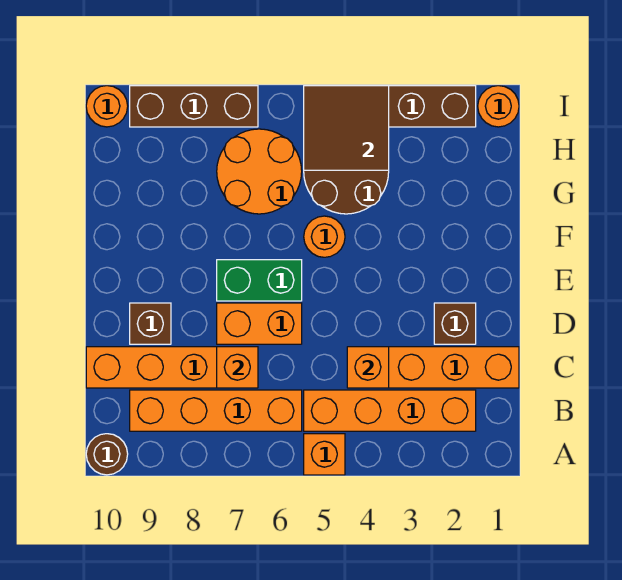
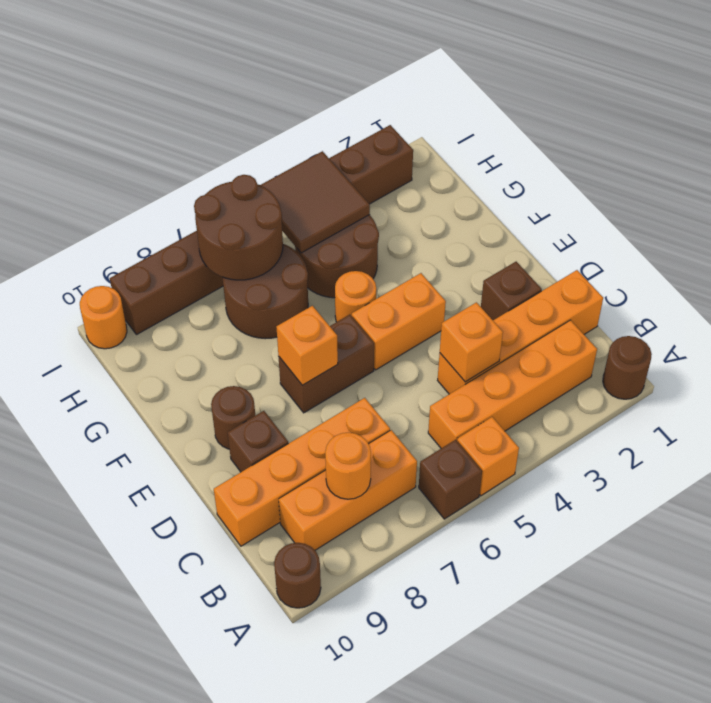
none -> brown round brick A1 level 1
none -> brown brick A6 level 1
orange brick B6:B9 level 1 -> orange brick B7:B9 level 1
orange brick C7 level 2 -> orange brick E7 level 2
orange brick D6:D7 level 1 -> orange brick E4:E5 level 1
green brick E6:E7 level 1 -> brown brick E6:E7 level 1
none -> brown round brick E9 level 1
orange round brick G6:H7 level 1 -> brown round brick G6:H7 level 1
none -> brown round brick H6:I7 level 2
orange round brick I1 level 1 -> orange round brick B8 level 2

